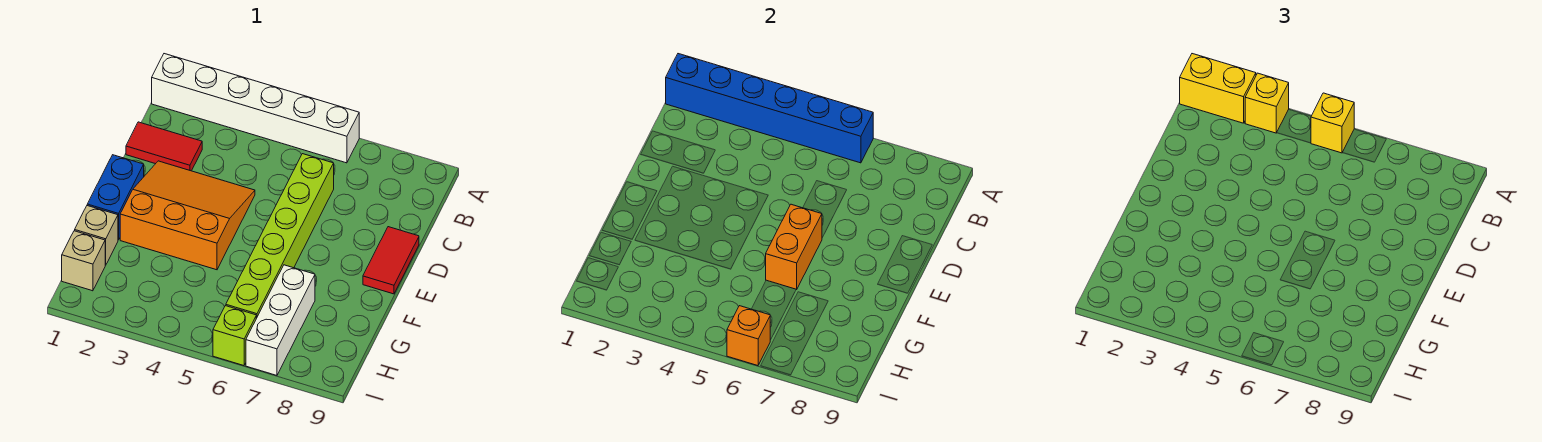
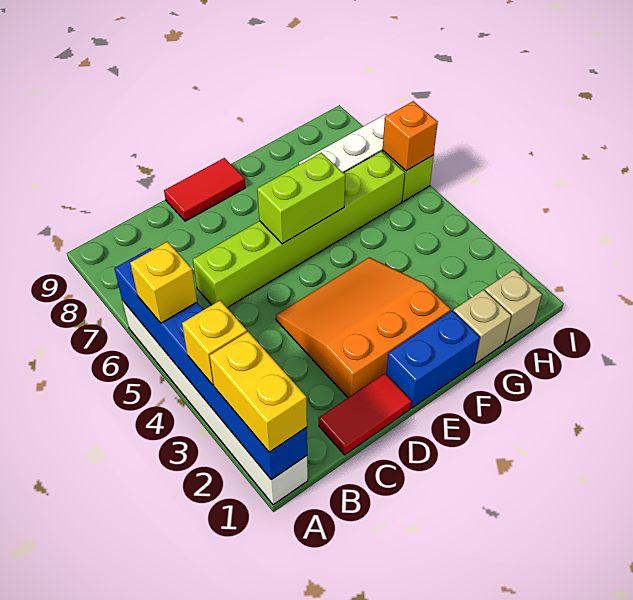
red tile C1:C2 level 1 -> red tile C1:D1 level 1
orange slope D2:F4 level 1 top F -> orange slope D2:F4 level 1 top 2
orange brick E6:F6 level 2 -> lime brick E6:F6 level 2

